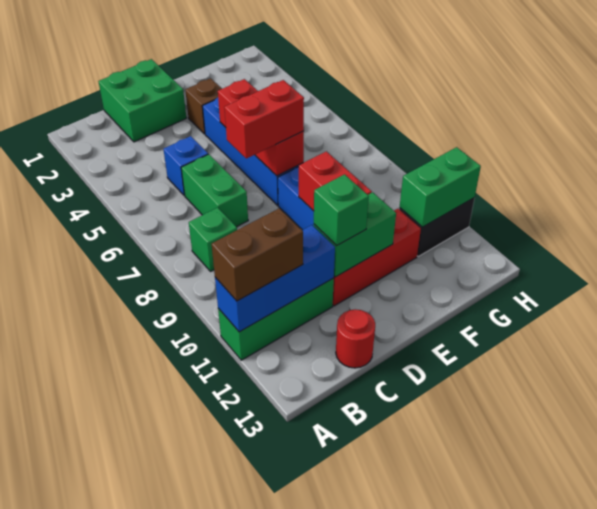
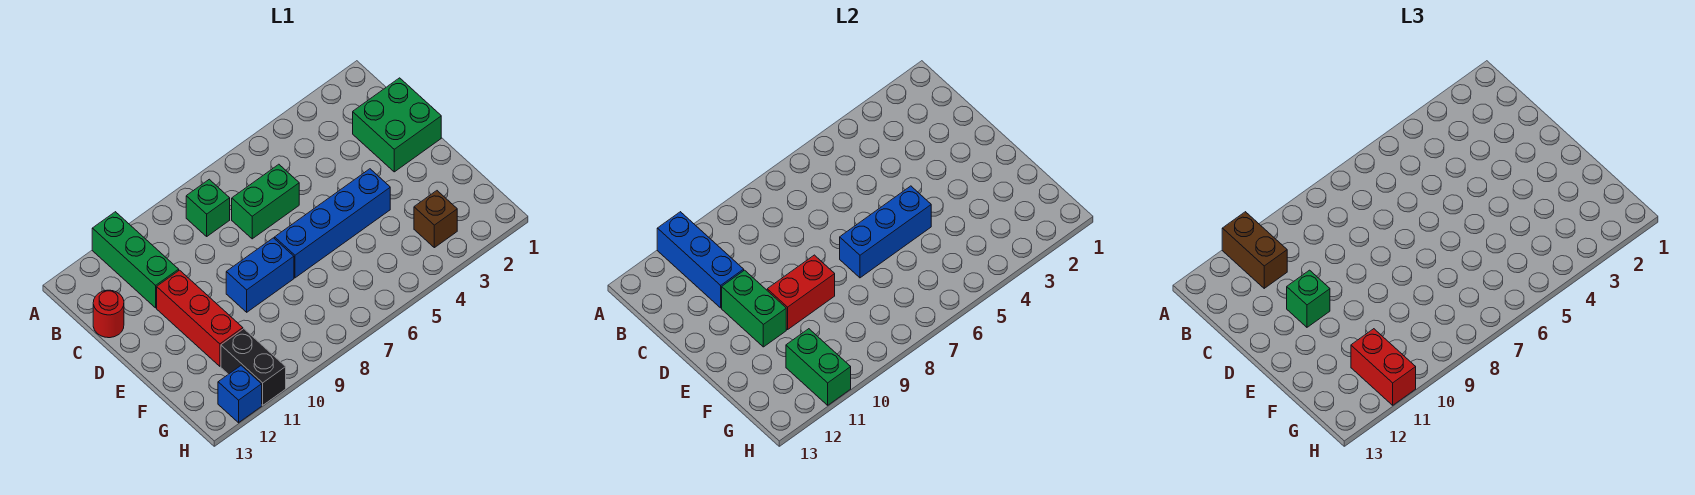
blue brick C5 level 1 -> blue brick H12 level 1
red brick D7:E7 level 3 -> red brick G11:H11 level 3
brown brick E3 level 1 -> brown brick G3 level 1
red brick E5:E7 level 2 -> blue brick E5:E7 level 2

